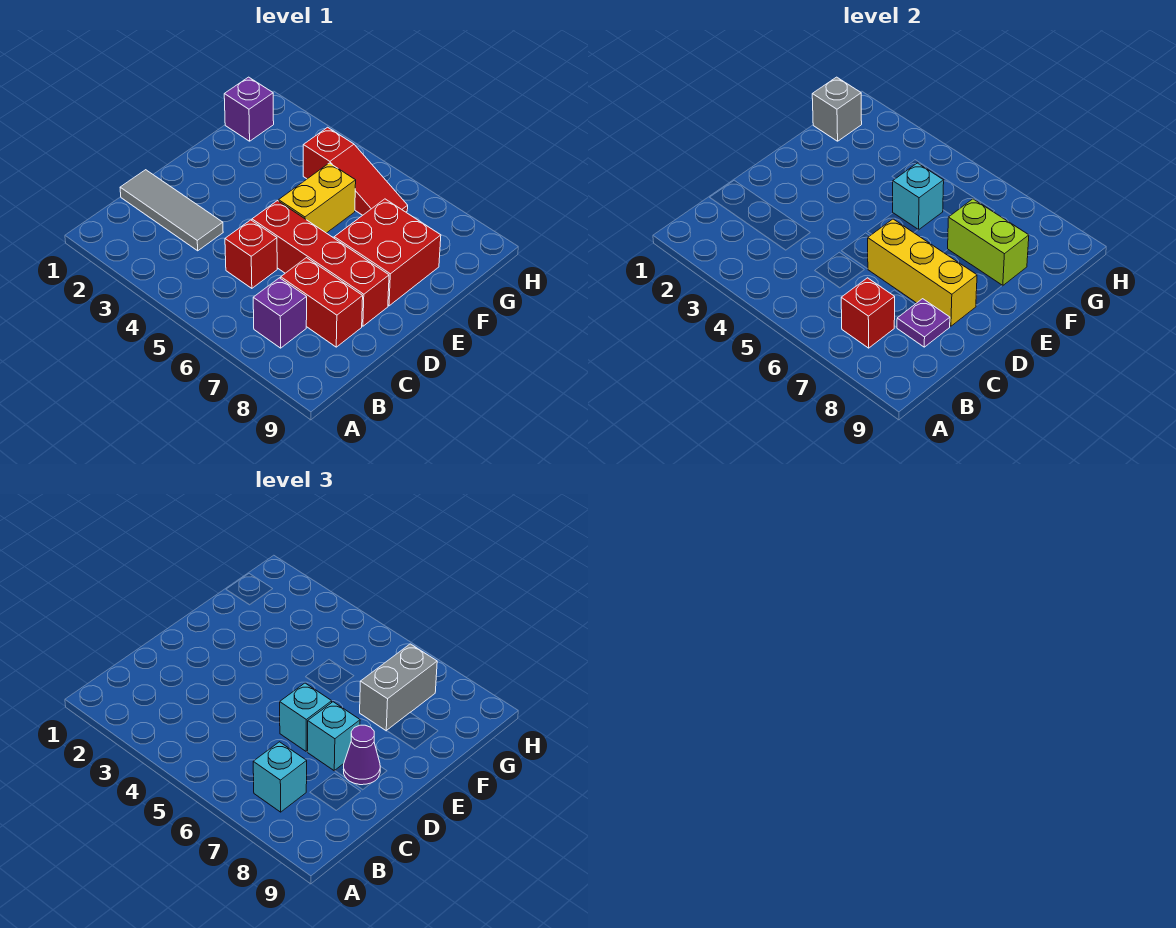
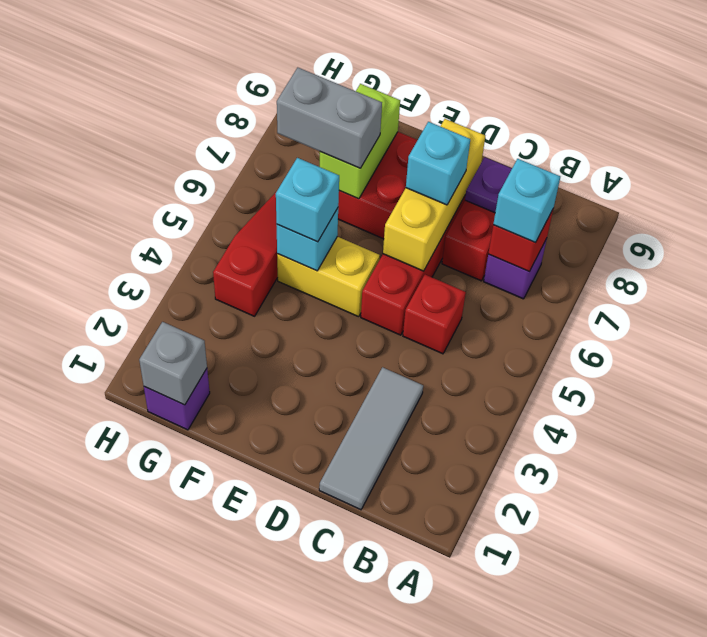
cyan brick D6 level 3 -> cyan brick F5 level 3
purple cone D8 level 3 -> none

